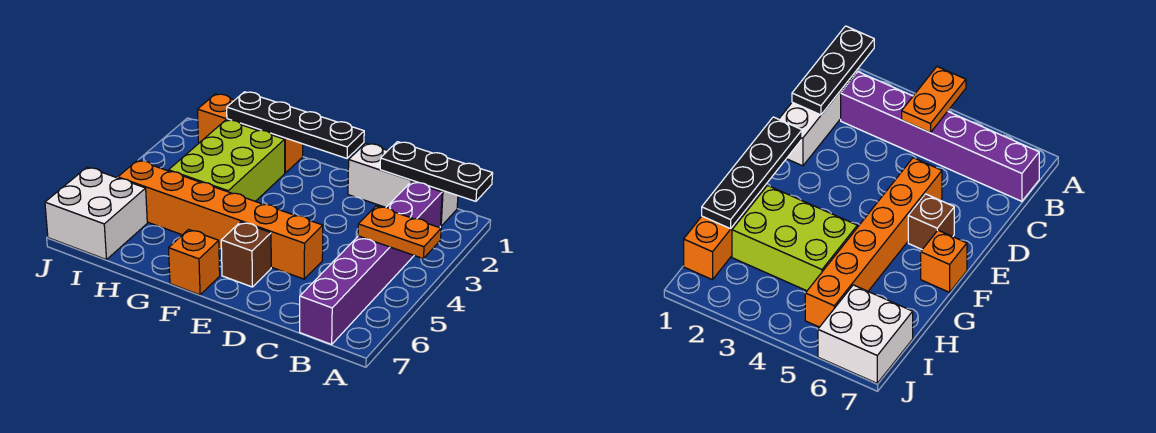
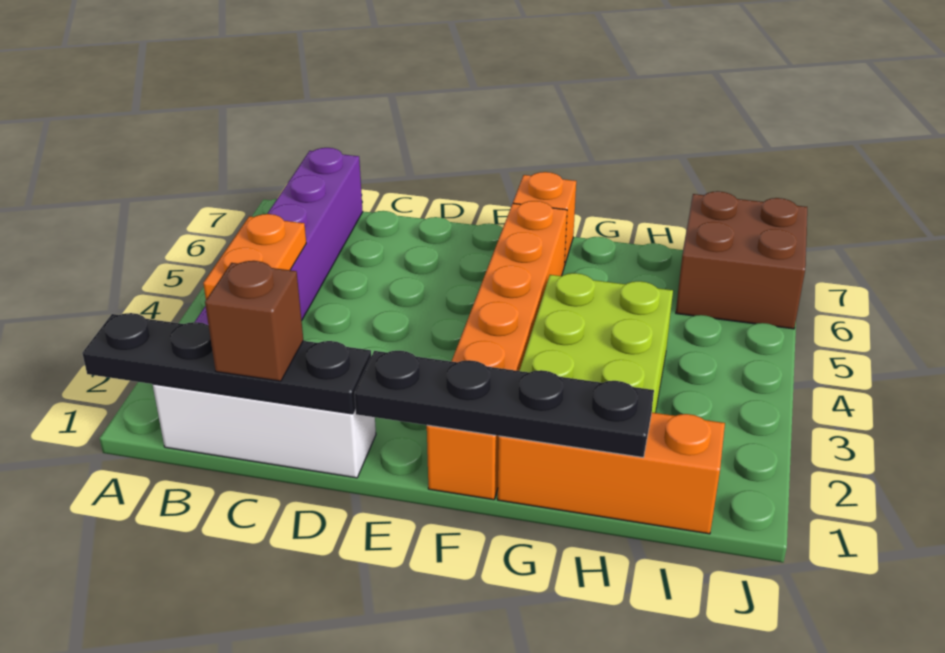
black plate A1:C1 level 2 -> black plate A1:D1 level 2
orange plate A4:B4 level 2 -> orange plate B3:B4 level 2
orange brick D5:I5 level 1 -> orange brick F1:F6 level 1
brown brick E6 level 1 -> brown brick C1 level 3
white brick I6:J7 level 1 -> brown brick I6:J7 level 1

